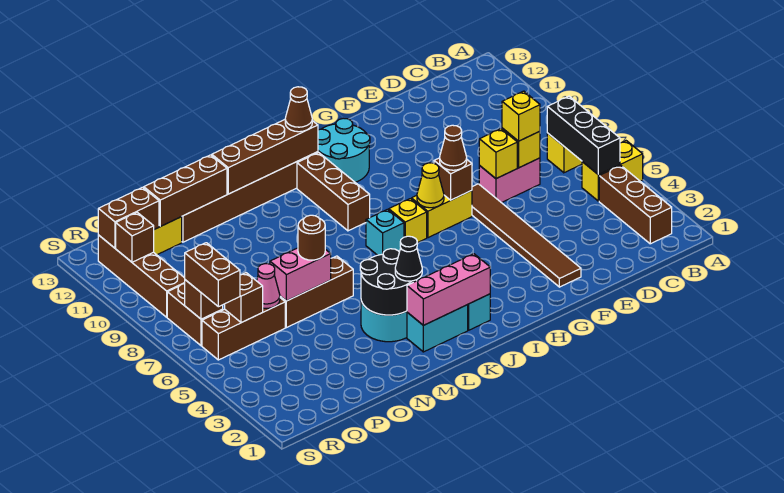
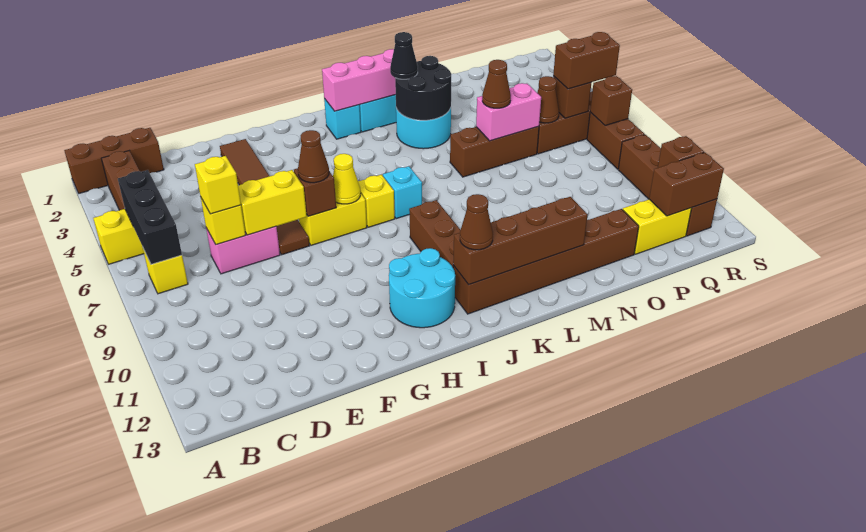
yellow brick E7 level 2 -> yellow brick E7:F7 level 2
brown round brick N6 level 3 -> brown cone N6 level 3
brown brick N12:P12 level 2 -> brown brick A1:C1 level 1
pink cone P6 level 2 -> brown cone P6 level 2
brown brick R6:R7 level 3 -> brown brick Q6:R6 level 3

